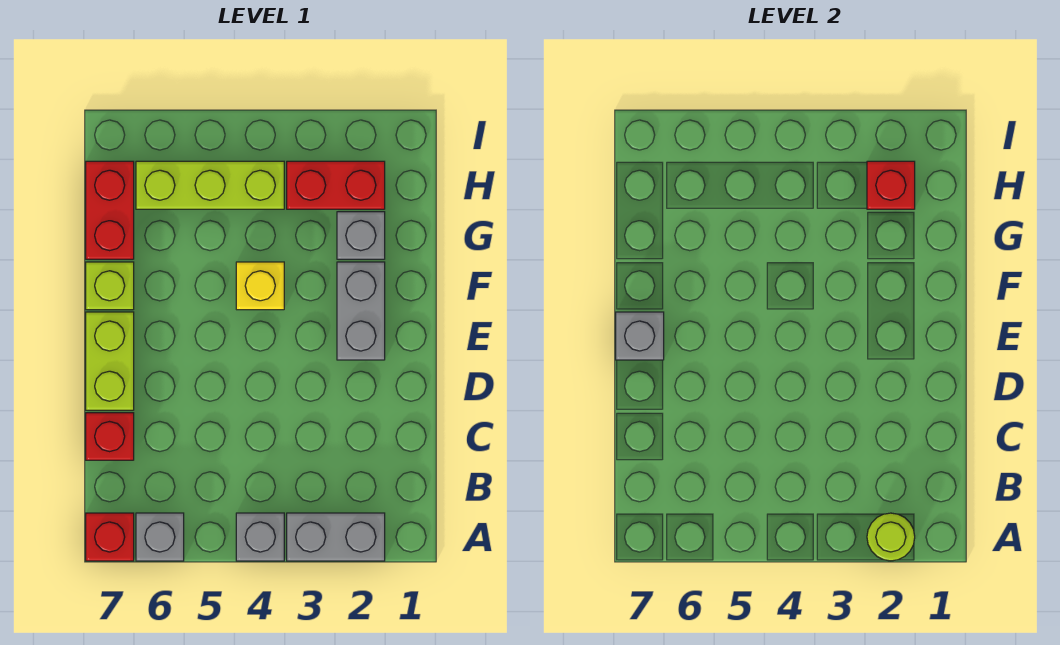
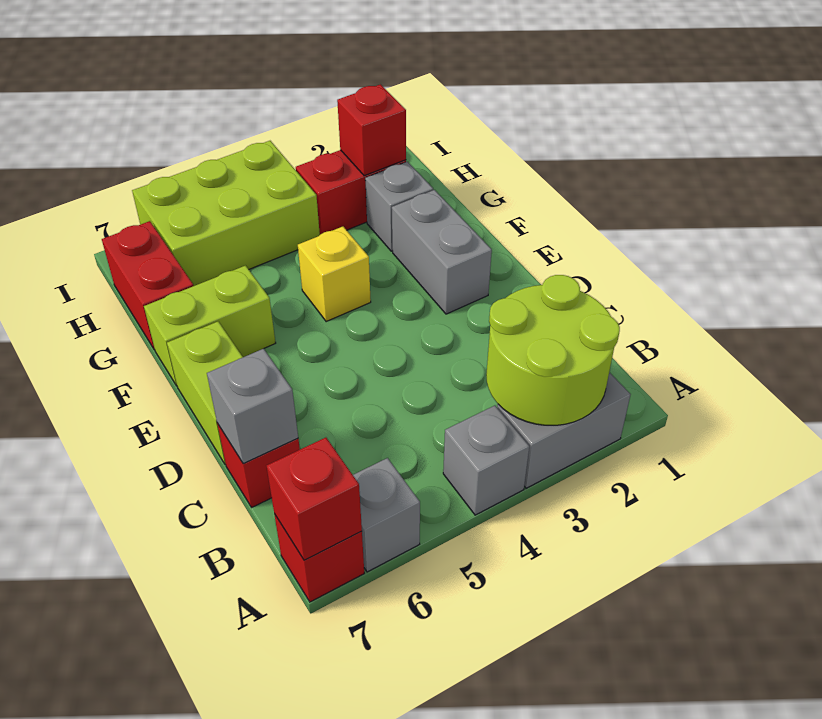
lime round brick A2 level 2 -> lime round brick A2:B3 level 2
none -> red brick A7 level 2
grey brick E7 level 2 -> grey brick C7 level 2
lime brick F7 level 1 -> lime brick F6:F7 level 1
lime brick H4:H6 level 1 -> lime brick H4:I6 level 1

